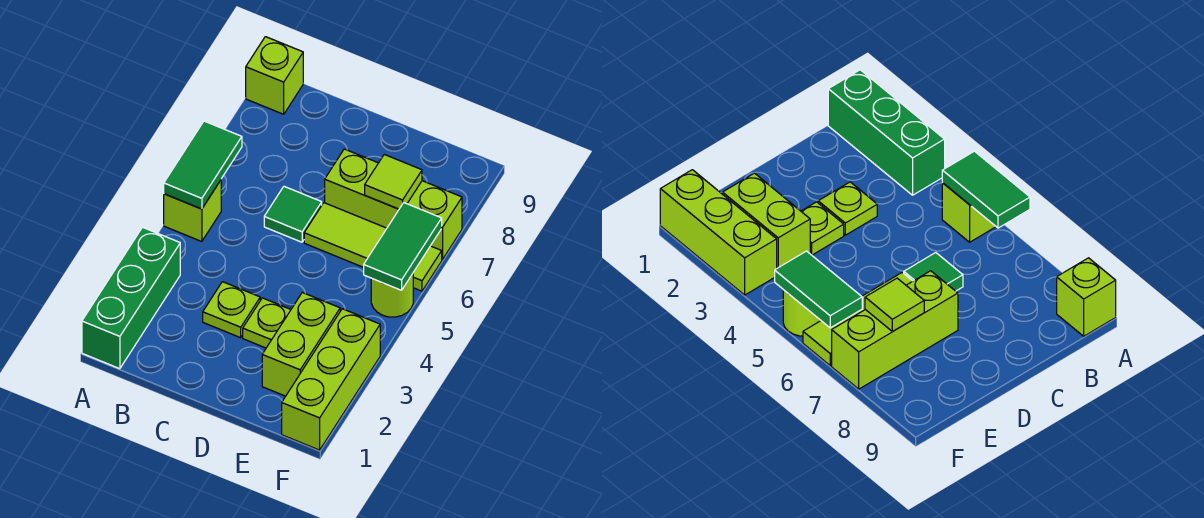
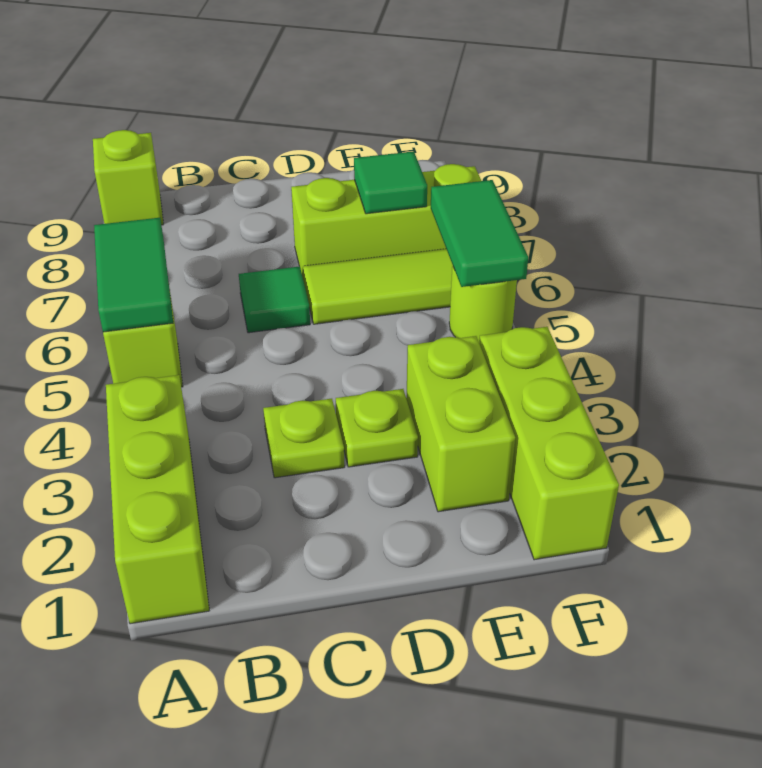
green brick A1:A3 level 1 -> lime brick A1:A3 level 1
lime tile E7 level 2 -> green tile E7 level 2

